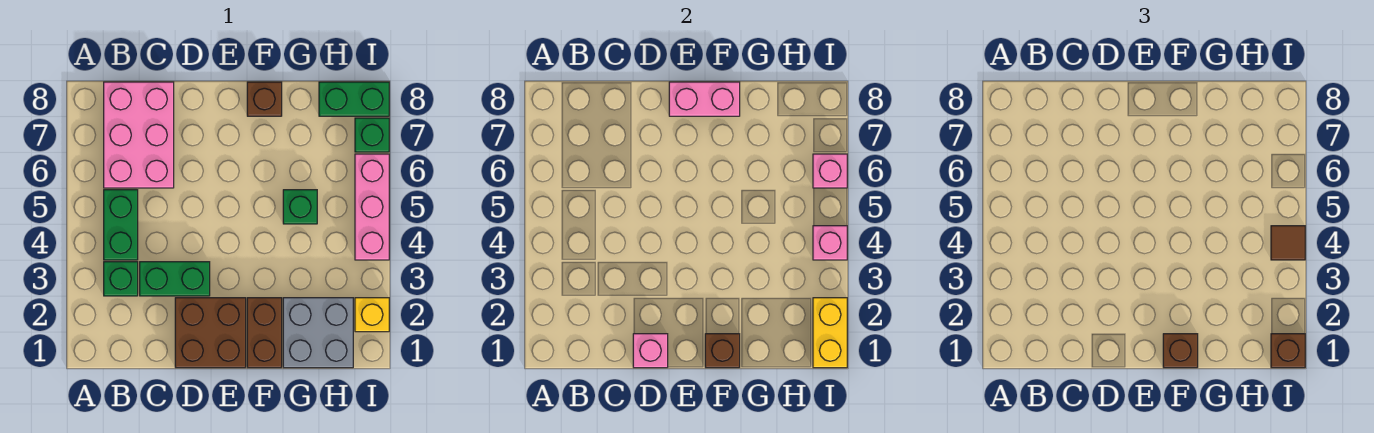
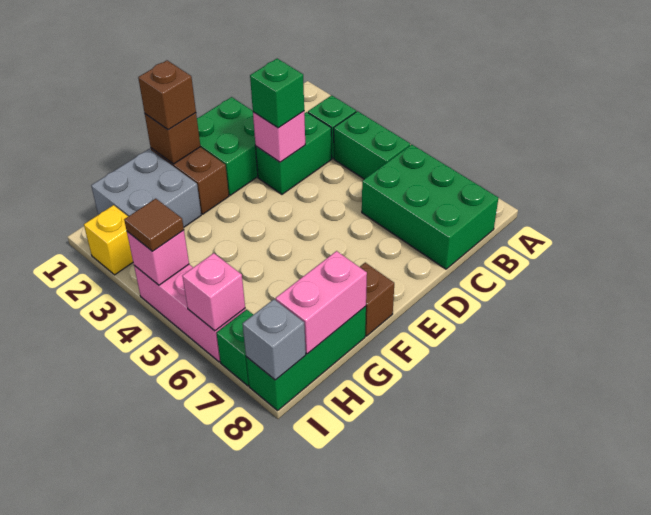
pink brick B6:C8 level 1 -> green brick B6:C8 level 1
brown brick D1:E2 level 1 -> green brick D1:E2 level 1
pink brick D1 level 2 -> pink brick D3 level 2
pink brick E8:F8 level 2 -> pink brick G8:H8 level 2
green brick G5 level 1 -> green brick D3 level 3
green brick H8:I8 level 1 -> green brick G8:I8 level 1
yellow brick I1:I2 level 2 -> none
brown brick I1 level 3 -> none
none -> grey brick I8 level 2

